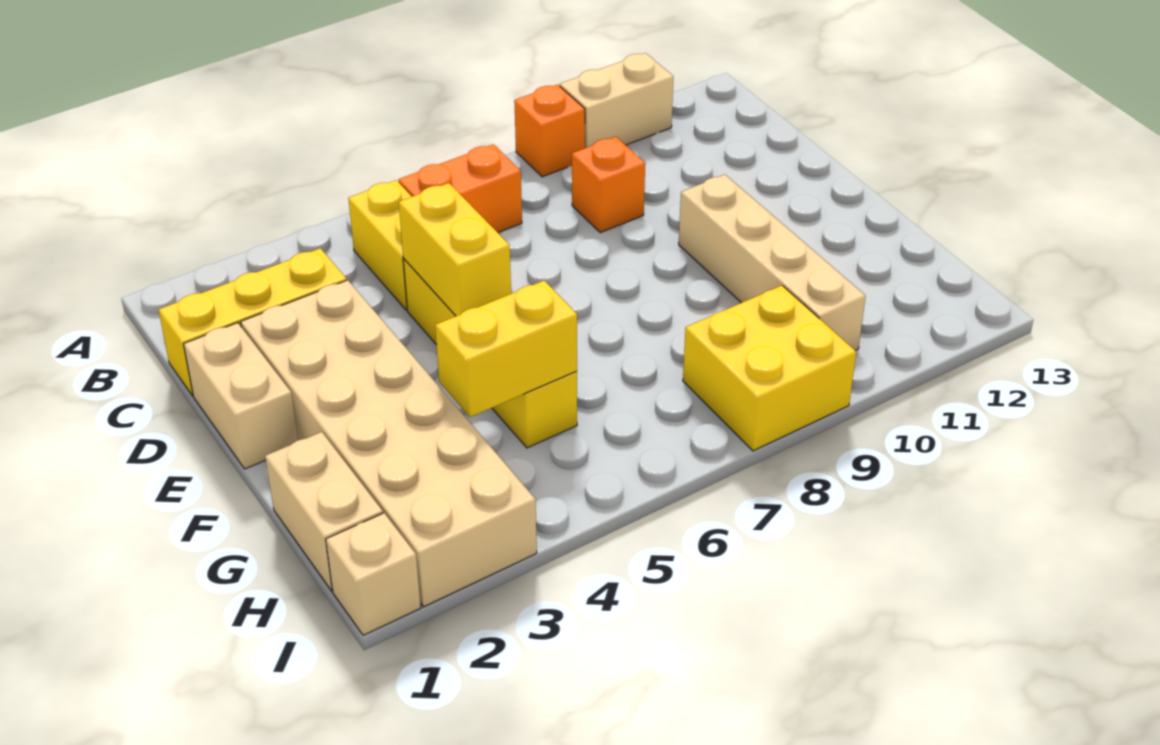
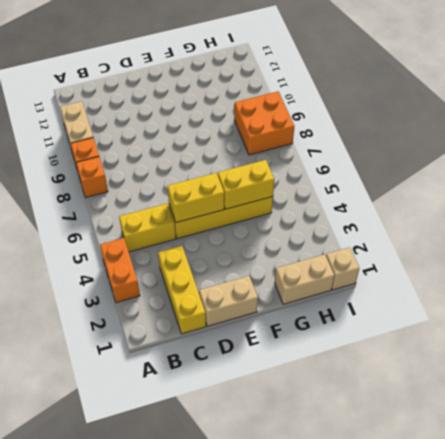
orange brick B6:B7 level 1 -> orange brick A3:A4 level 1
orange brick C9 level 1 -> orange brick A8 level 1
tan brick D2:I3 level 1 -> none
tan brick E10:H10 level 1 -> none
yellow brick G4:G5 level 2 -> yellow brick F5:G5 level 2
yellow brick H8:I9 level 1 -> orange brick H8:I9 level 1

